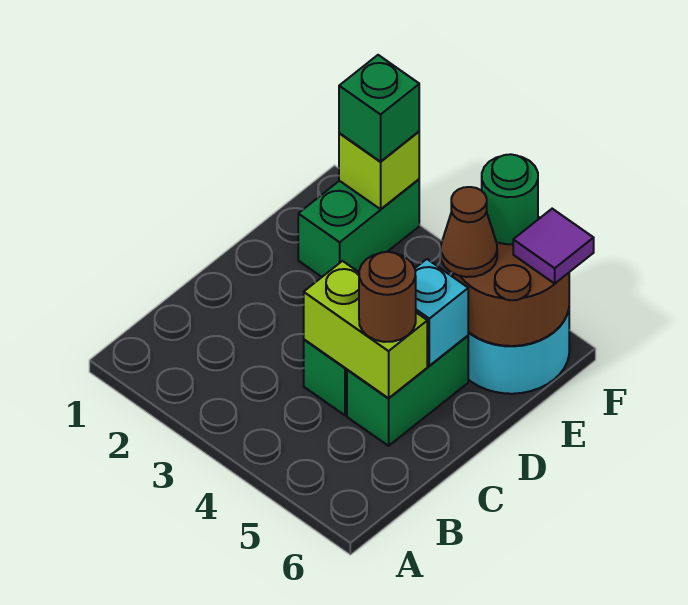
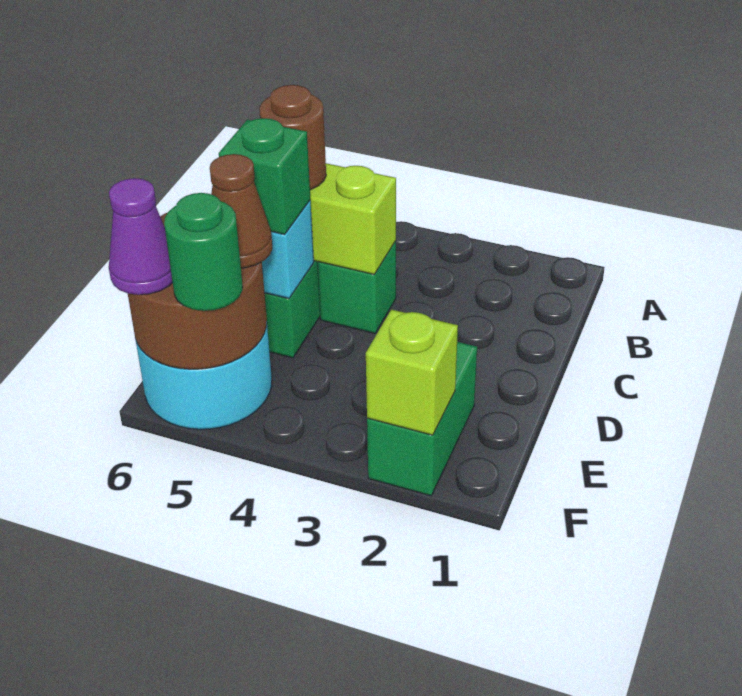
green brick F2 level 3 -> green brick D5 level 3
purple tile F6 level 3 -> purple cone F6 level 3

